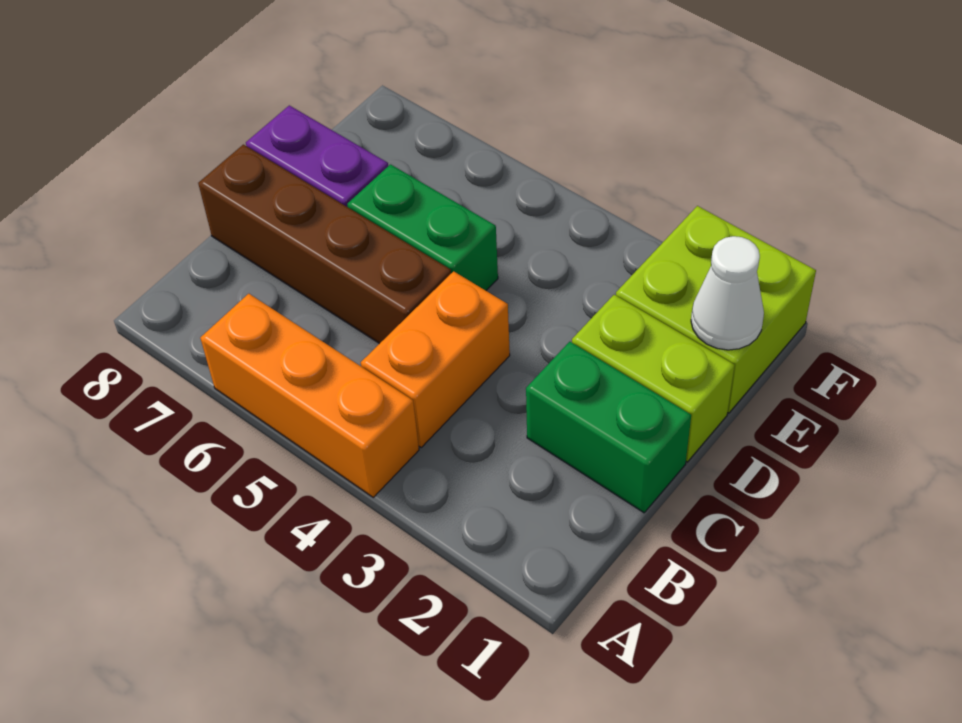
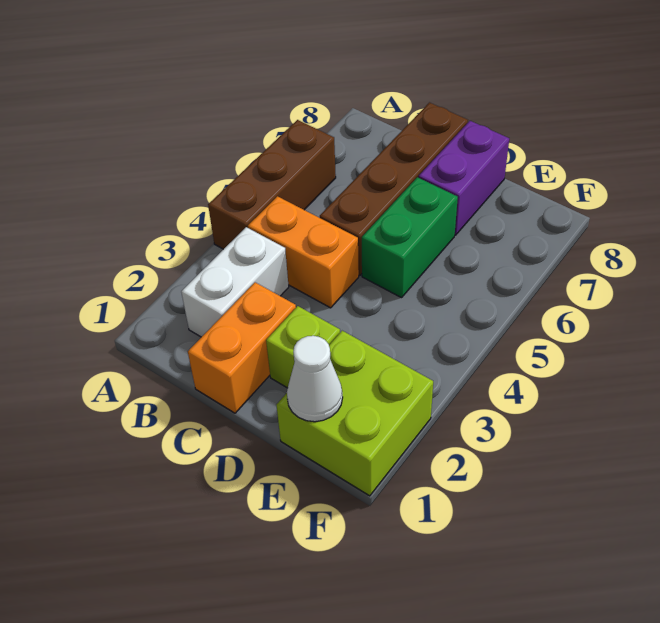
orange brick A4:A6 level 1 -> brown brick A4:A6 level 1
none -> white brick B2:B3 level 1
green brick C1:C2 level 1 -> orange brick C1:C2 level 1
lime brick D1:D2 level 1 -> lime brick D2 level 1

